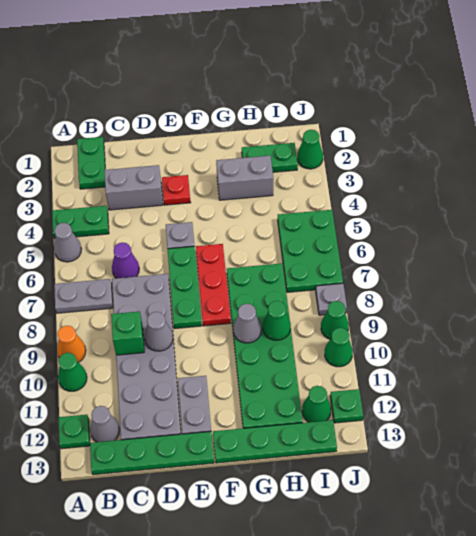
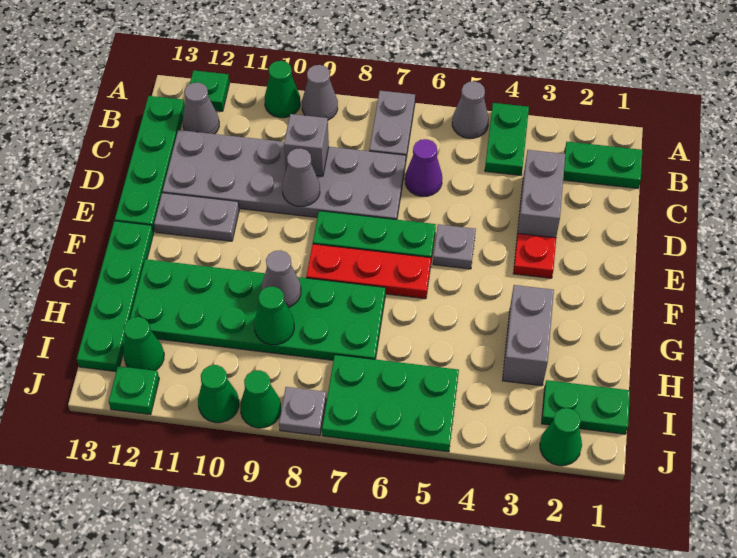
orange cone A9 level 1 -> grey cone A9 level 1
green brick C9 level 2 -> grey brick C9 level 2
green plate H2:I2 level 1 -> green plate I1:I2 level 1

